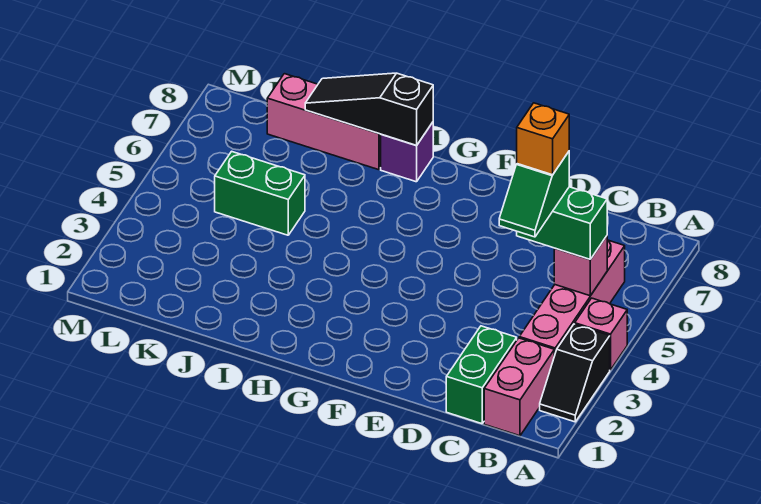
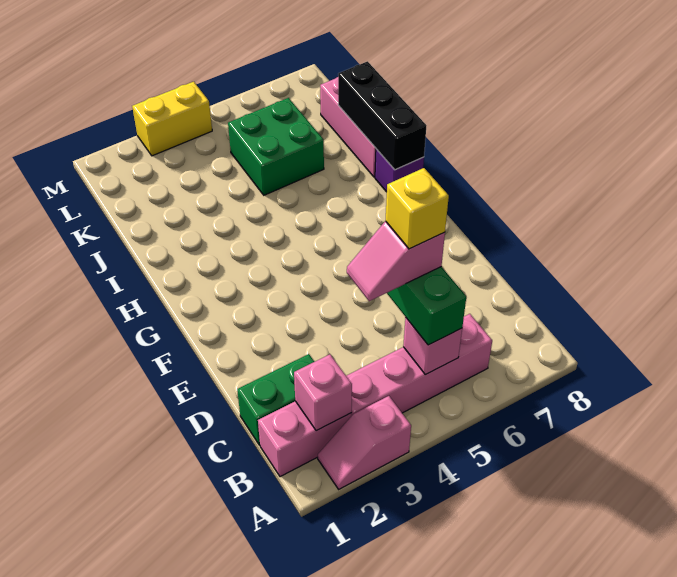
black slope A2:A3 level 1 top 3 -> pink slope A2:A3 level 1 top 3
pink brick A4 level 1 -> pink brick B2 level 2
green slope C4:C5 level 4 top 5 -> pink slope C4:C5 level 4 top 5
orange brick C5 level 5 -> yellow brick C5 level 5
black slope H8:J8 level 2 top H -> black brick H8:J8 level 2
green brick J5:K5 level 1 -> green brick J5:K6 level 1
none -> yellow brick M3:M4 level 1

